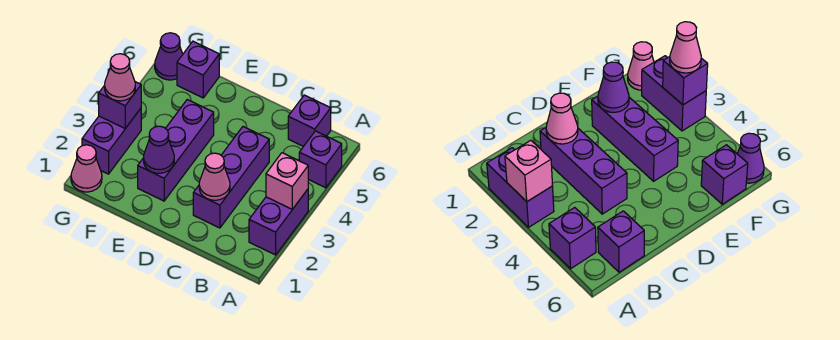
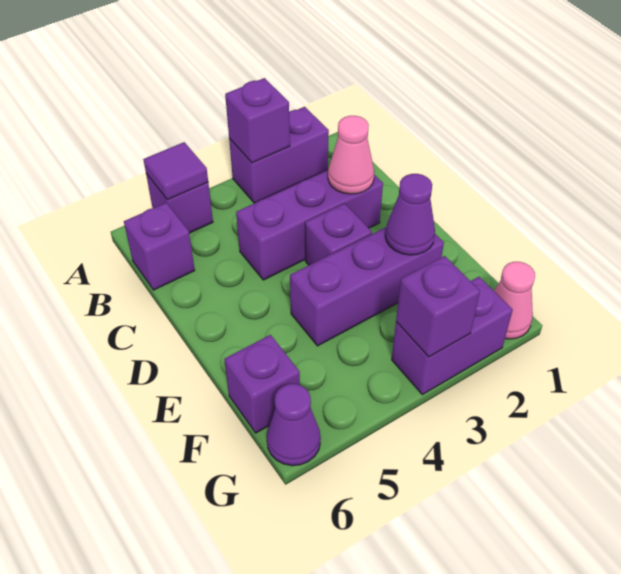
pink brick A3 level 2 -> purple brick A3 level 2
none -> purple tile A5 level 2
none -> purple brick D3 level 1
pink cone G3 level 3 -> none

